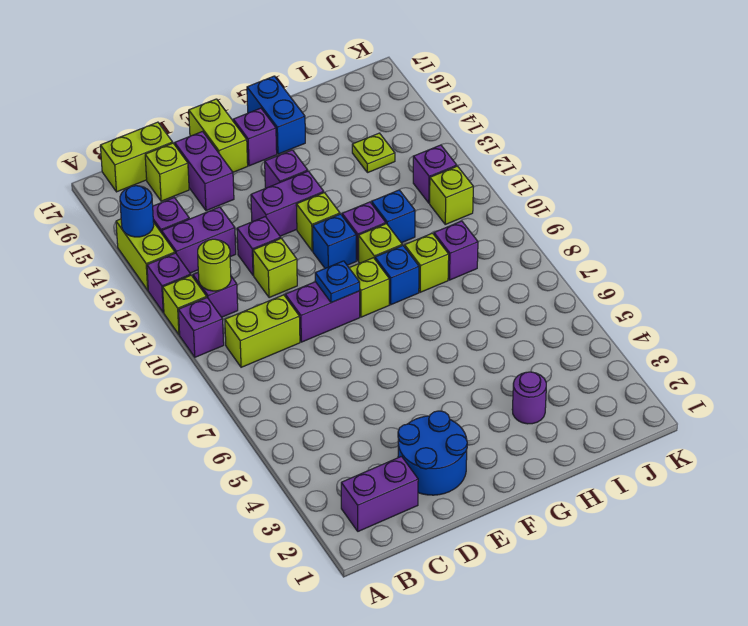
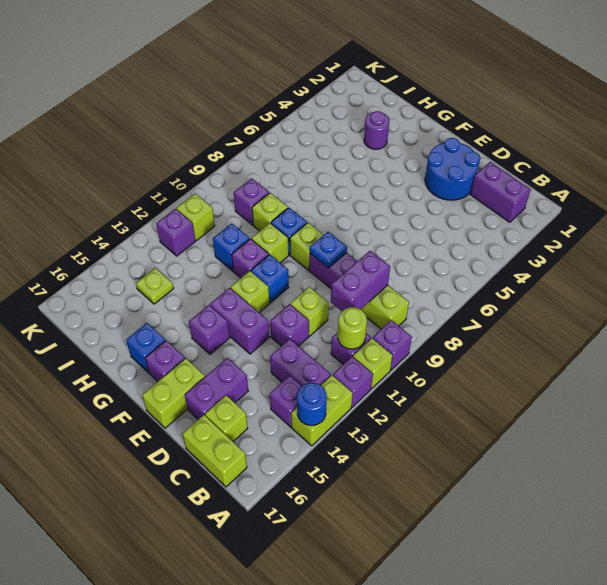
none -> purple brick C9:C10 level 2
blue brick G16:G17 level 1 -> blue brick G16 level 1

